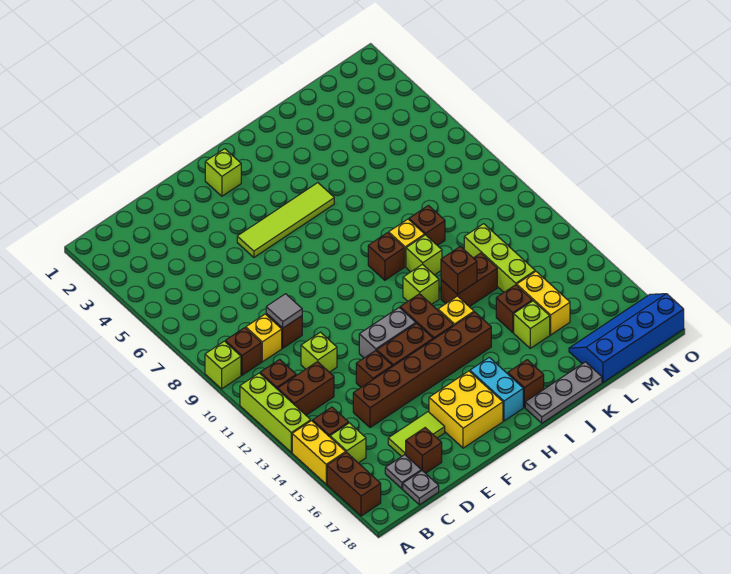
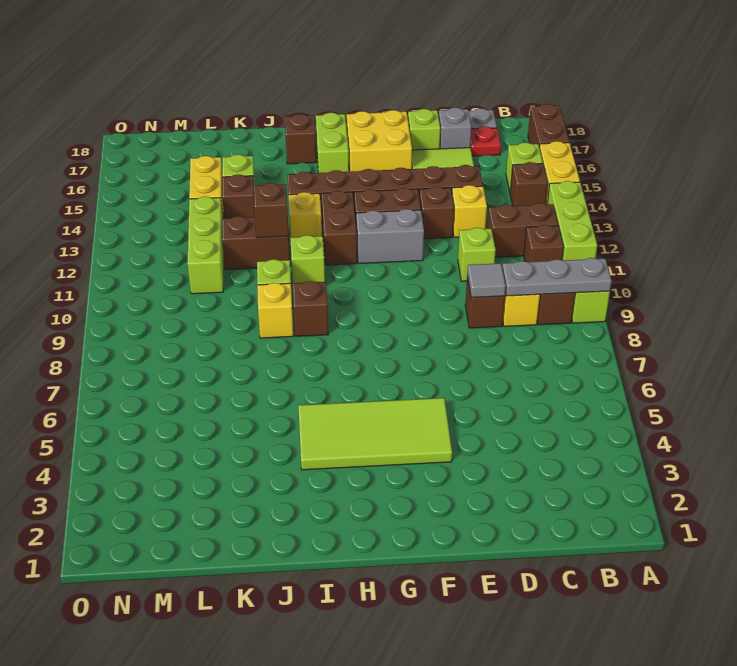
grey plate C17 level 1 -> red plate C17 level 1
none -> yellow brick D13 level 1
brown brick D17 level 1 -> grey brick D17 level 1
lime tile F5:I5 level 1 -> lime tile F4:I5 level 1
lime brick G2 level 1 -> lime brick E17 level 1
cyan brick H16:H17 level 1 -> lime brick H16:H17 level 1
grey plate I18:K18 level 1 -> grey plate A9:C9 level 2
brown brick K9 level 1 -> none
blue slope L17:O18 level 1 top 18 -> none

